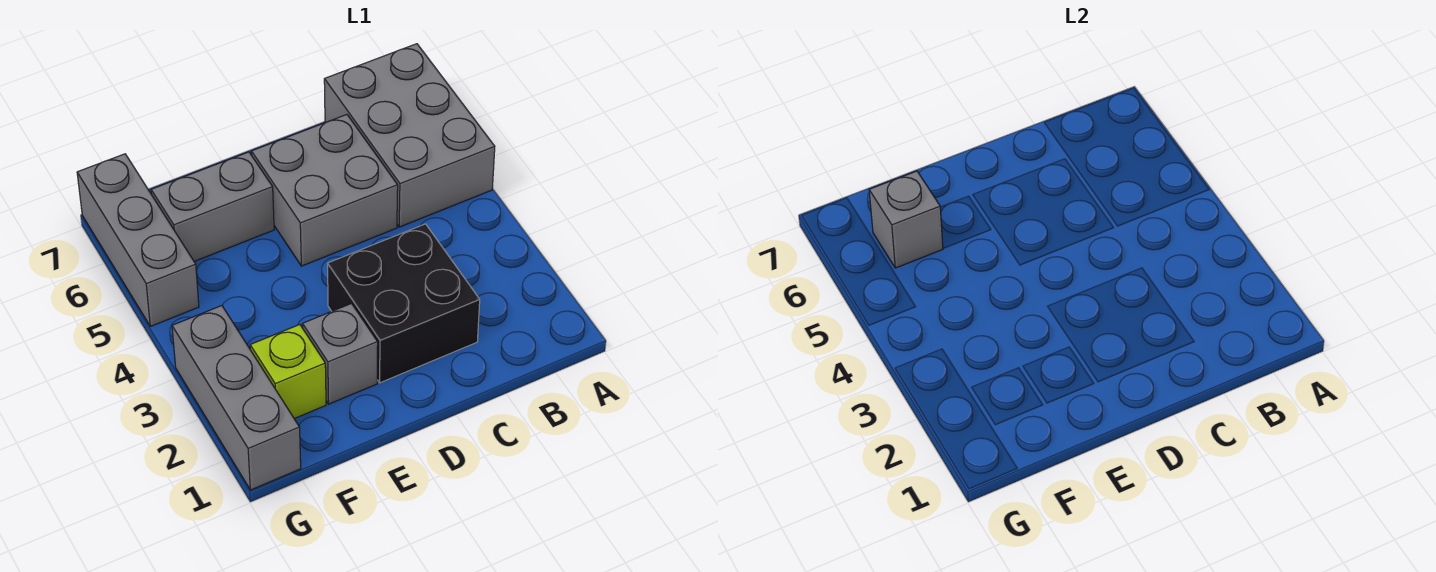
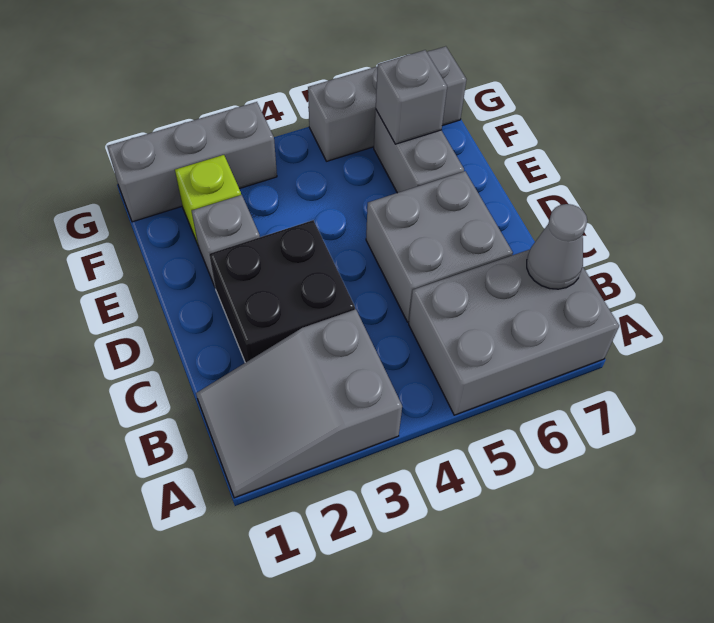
none -> grey slope A1:B3 level 1 top 3
none -> grey cone B7 level 2

